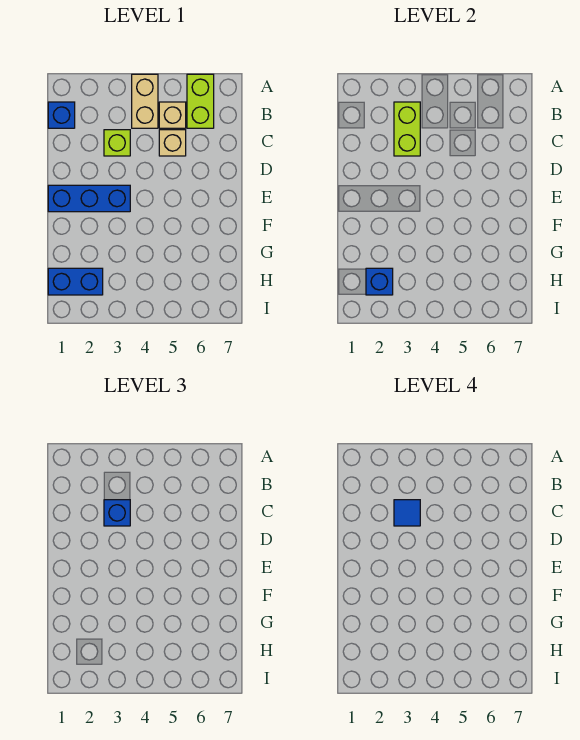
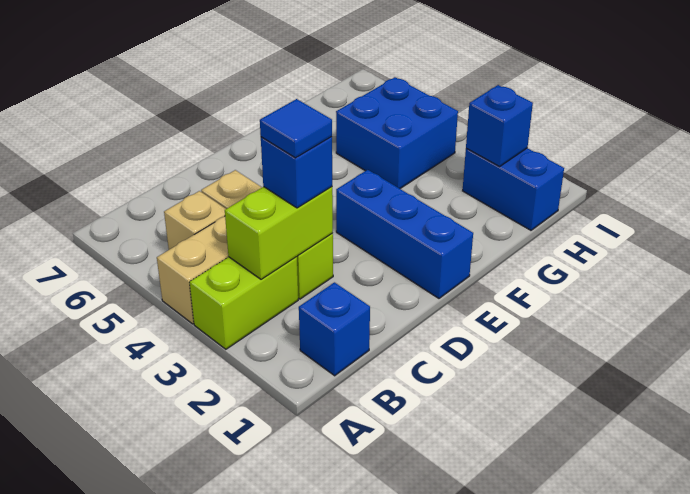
lime brick A6:B6 level 1 -> lime brick A3:B3 level 1
none -> blue brick G4:H5 level 1

